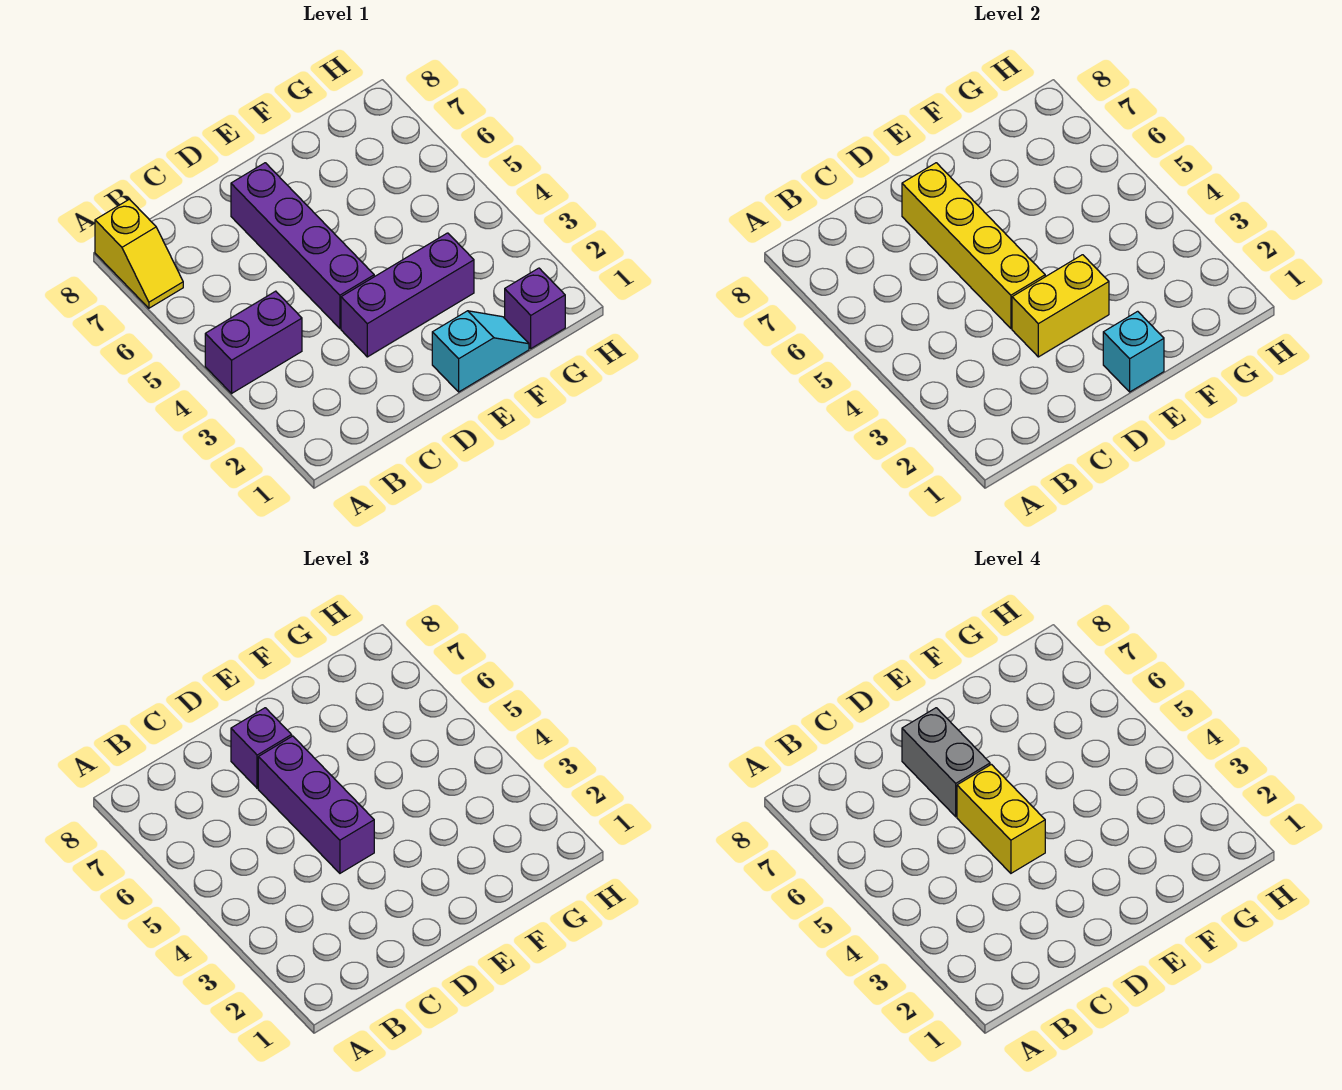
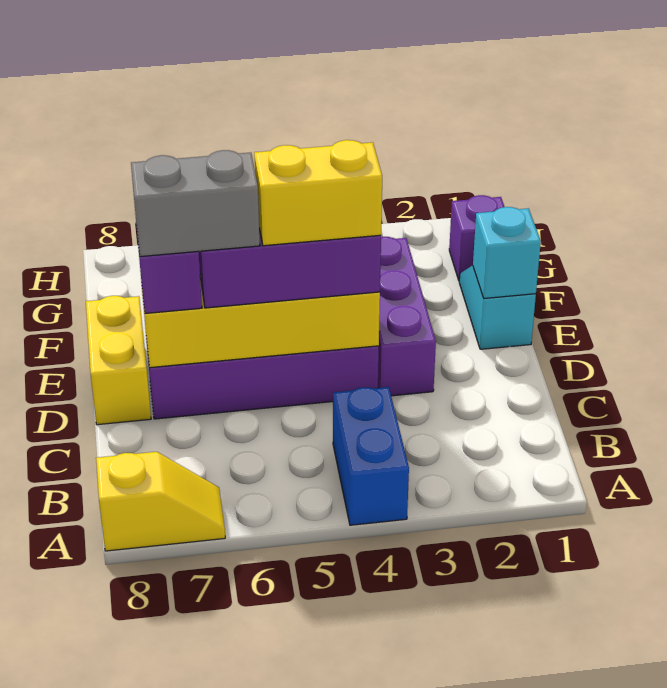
purple brick A4:B4 level 1 -> blue brick A4:B4 level 1
yellow brick D3:E3 level 2 -> yellow brick D8:E8 level 1

